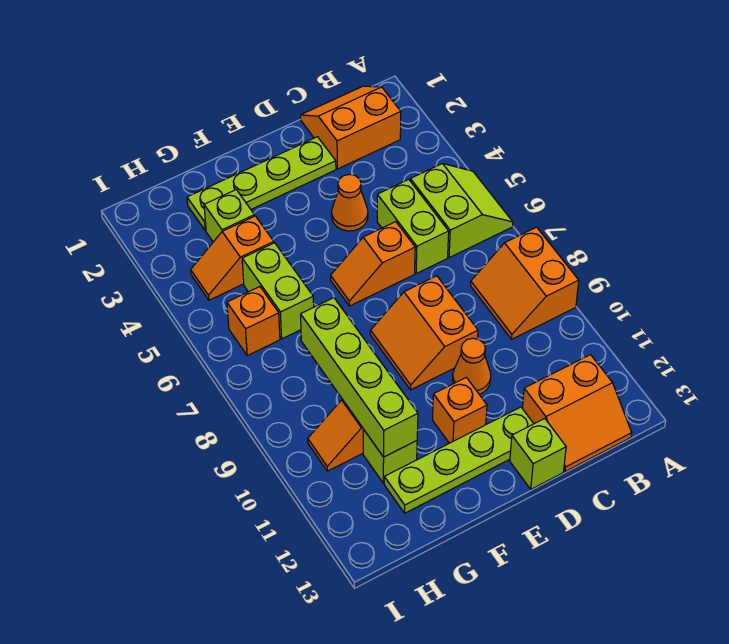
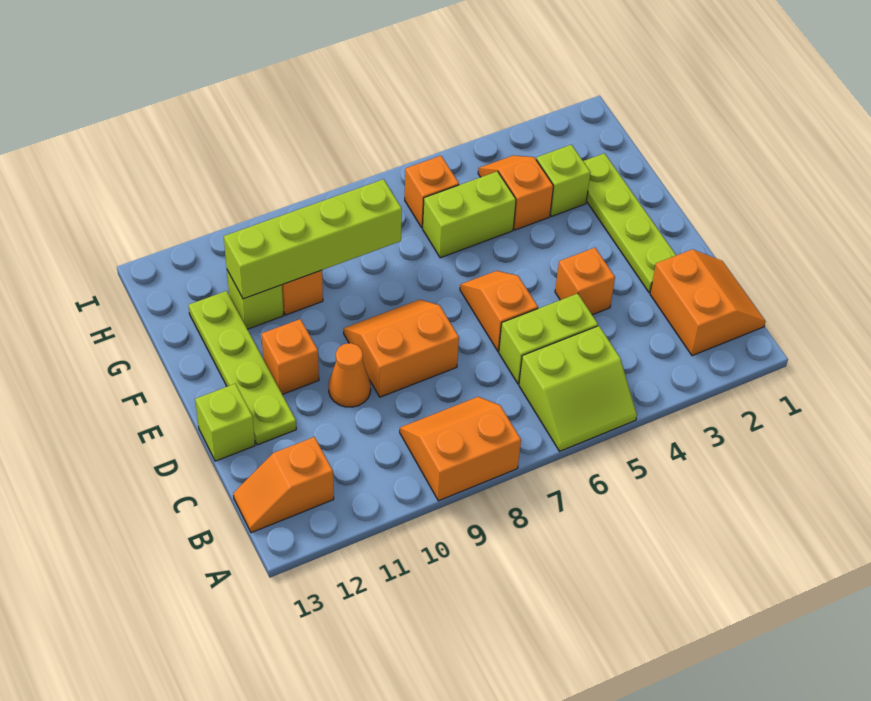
orange slope B12:C13 level 1 top 12 -> orange slope B12:B13 level 1 top 12
orange cone D4 level 1 -> orange brick D4 level 1

